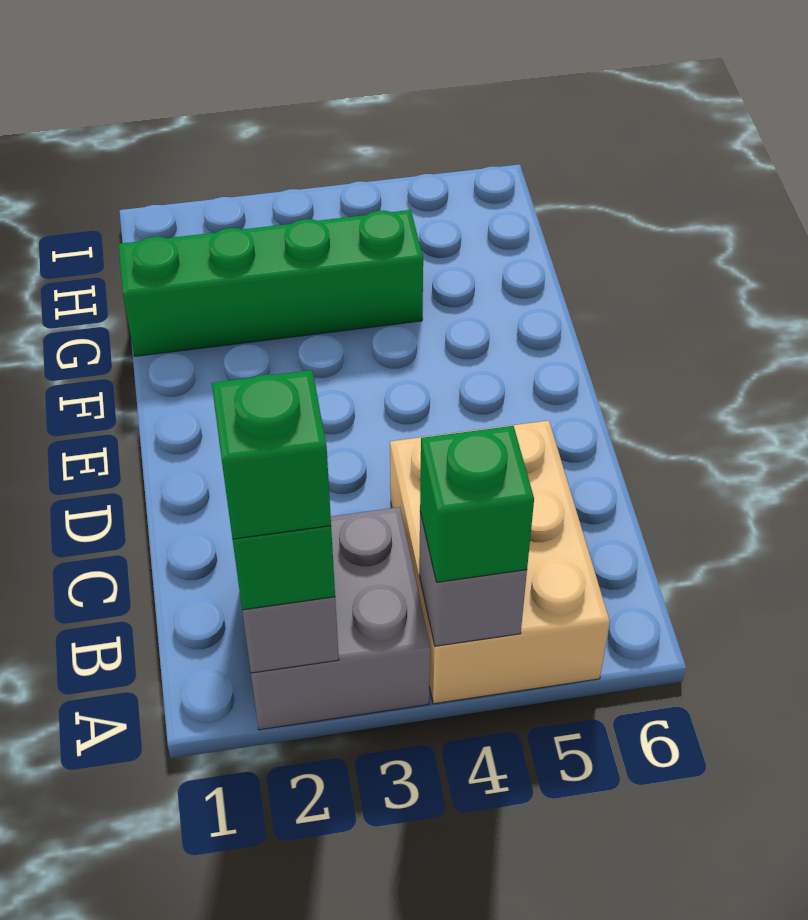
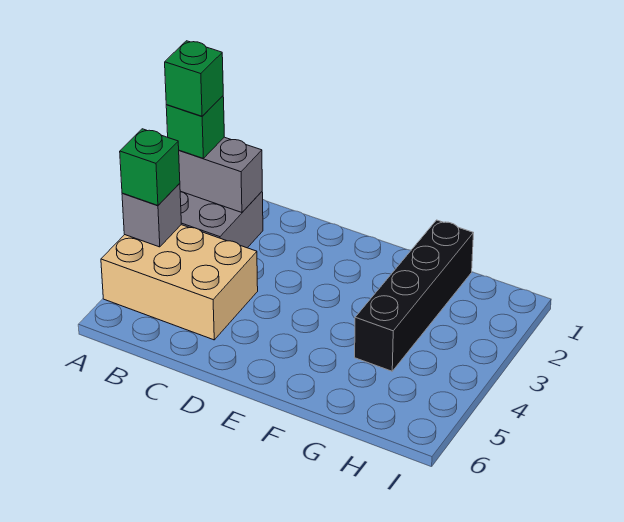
green brick G1:G4 level 1 -> black brick G1:G4 level 1

